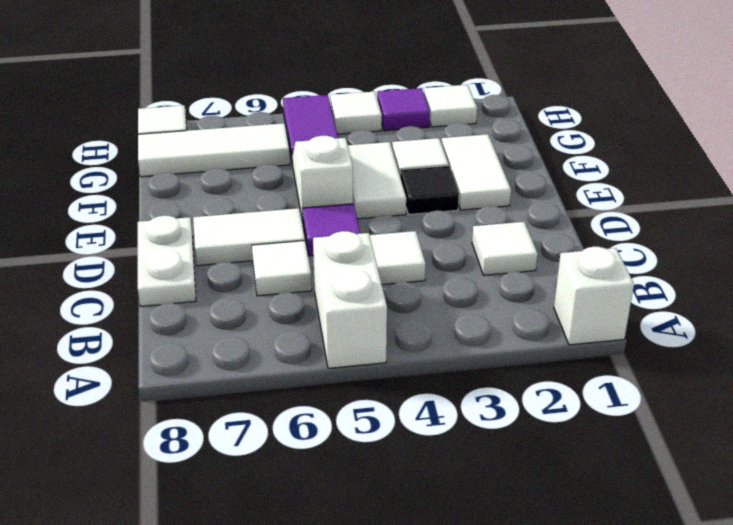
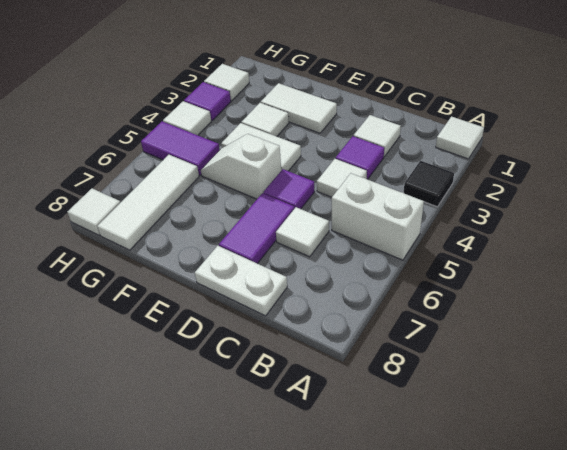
white brick A1 level 1 -> white tile A1 level 1
none -> purple tile C3 level 1
white tile D6:D7 level 1 -> purple tile D6:D7 level 1
black tile E3 level 1 -> black tile A3 level 1

